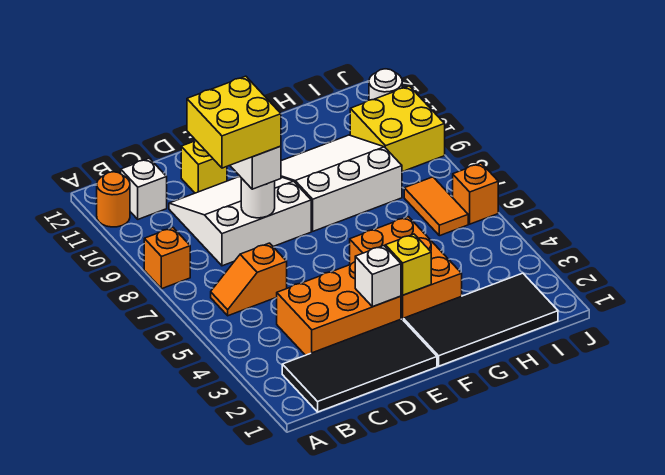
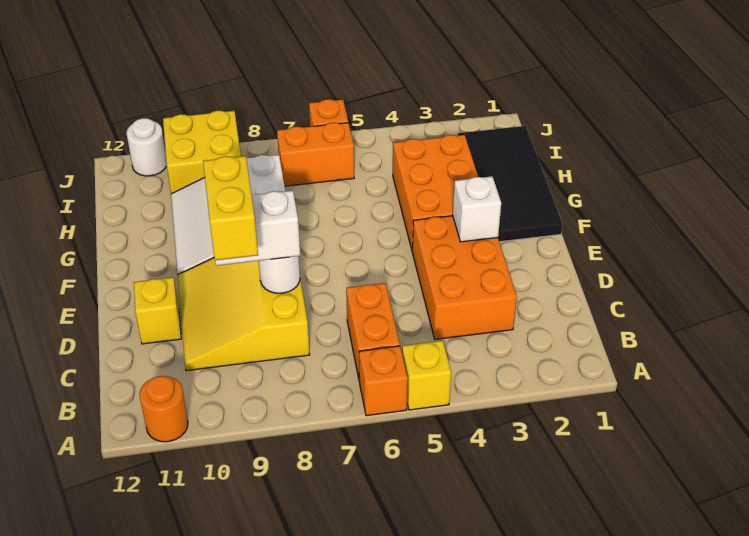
orange brick A8 level 1 -> orange brick A6 level 1
black tile B1:E2 level 1 -> none
orange slope B6:C6 level 1 top C -> orange brick B6:C6 level 1
white brick B11 level 1 -> none
white slope C8:E10 level 1 top 8 -> yellow slope C8:E10 level 1 top 8
yellow brick C8:D9 level 4 -> yellow brick C9:D9 level 4
orange brick F3:G5 level 1 -> orange brick F3:H4 level 1
yellow brick F3 level 2 -> yellow brick A5 level 1
orange tile I6:I7 level 1 -> orange brick I6:I7 level 1

